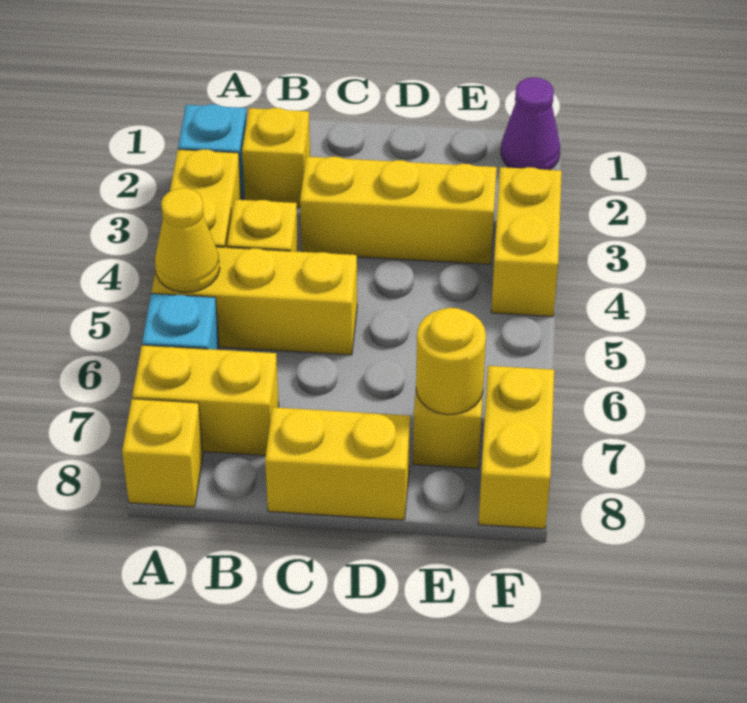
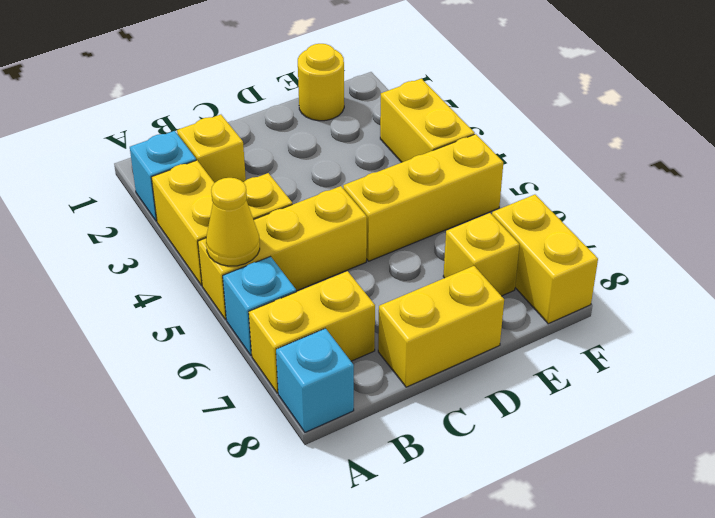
yellow brick A8 level 1 -> cyan brick A8 level 1
yellow brick C3:E3 level 1 -> yellow brick D5:F5 level 1
yellow round brick E7 level 2 -> yellow round brick E1 level 1
purple cone F1 level 1 -> none

